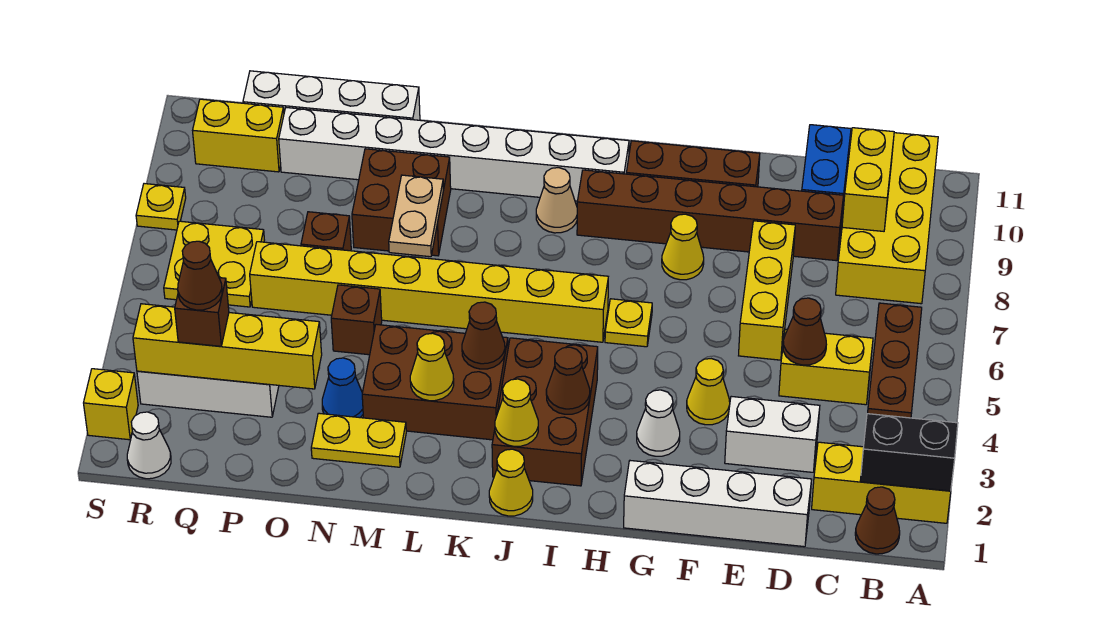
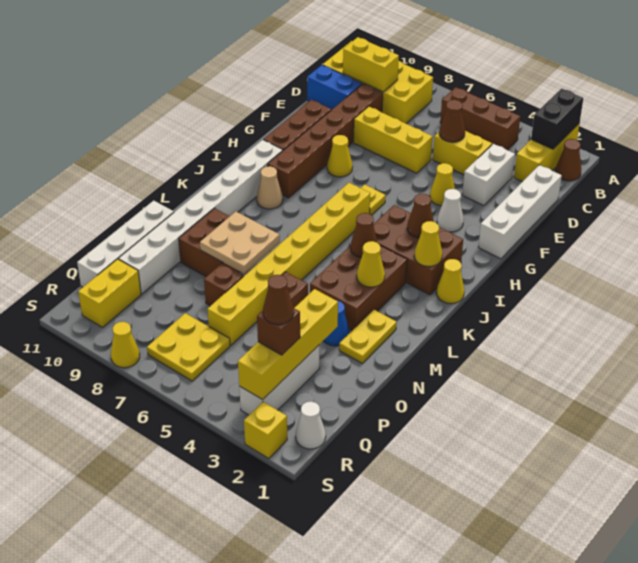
yellow brick C5:D5 level 1 -> yellow brick D4:D5 level 1
tan plate M7:M8 level 2 -> tan plate M7:N8 level 2
yellow plate S8 level 1 -> yellow cone S8 level 1

